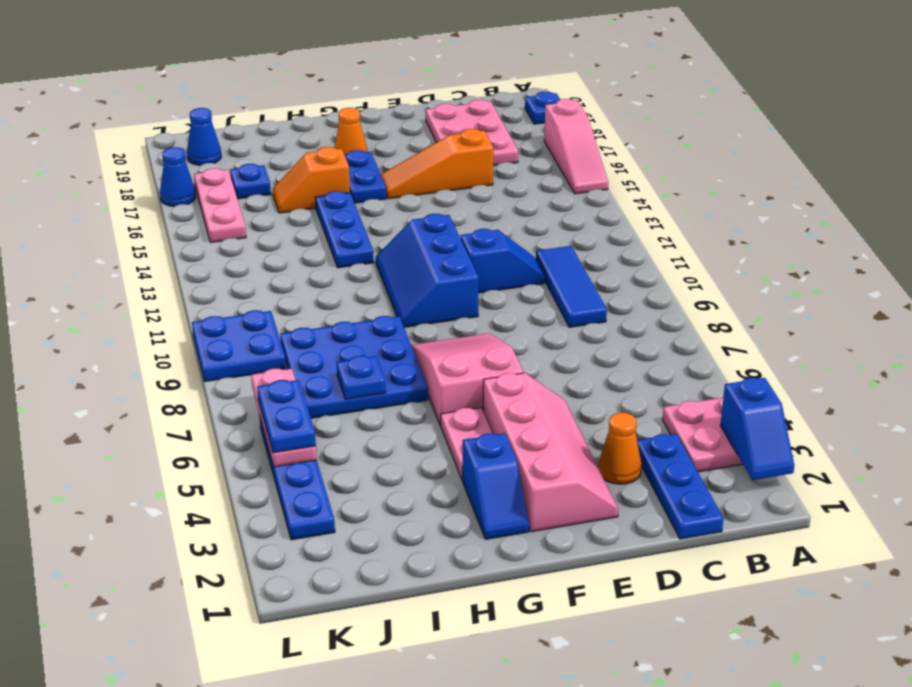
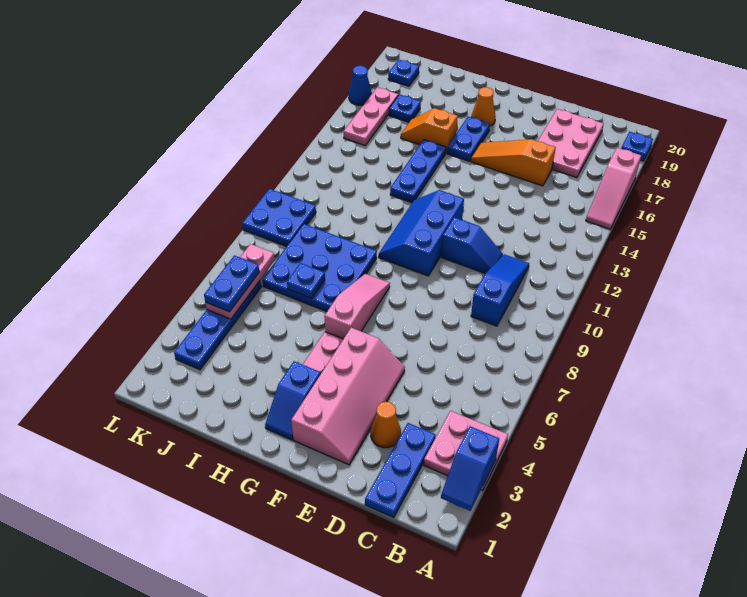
blue tile C9:C11 level 1 -> blue slope C9:C11 level 1 top 9
pink slope F6:G8 level 1 top 6 -> pink slope G6:G8 level 1 top 6
blue cone K19 level 1 -> blue plate K19 level 1

